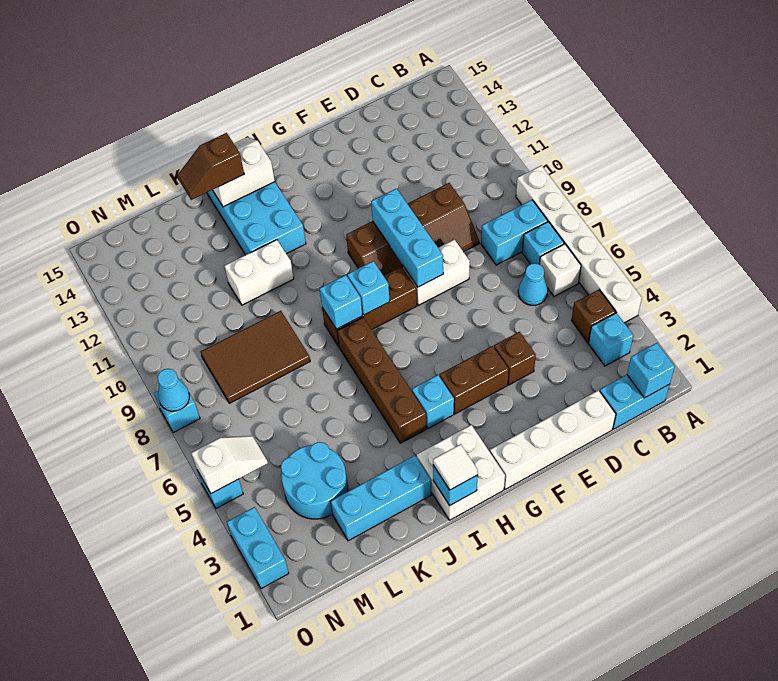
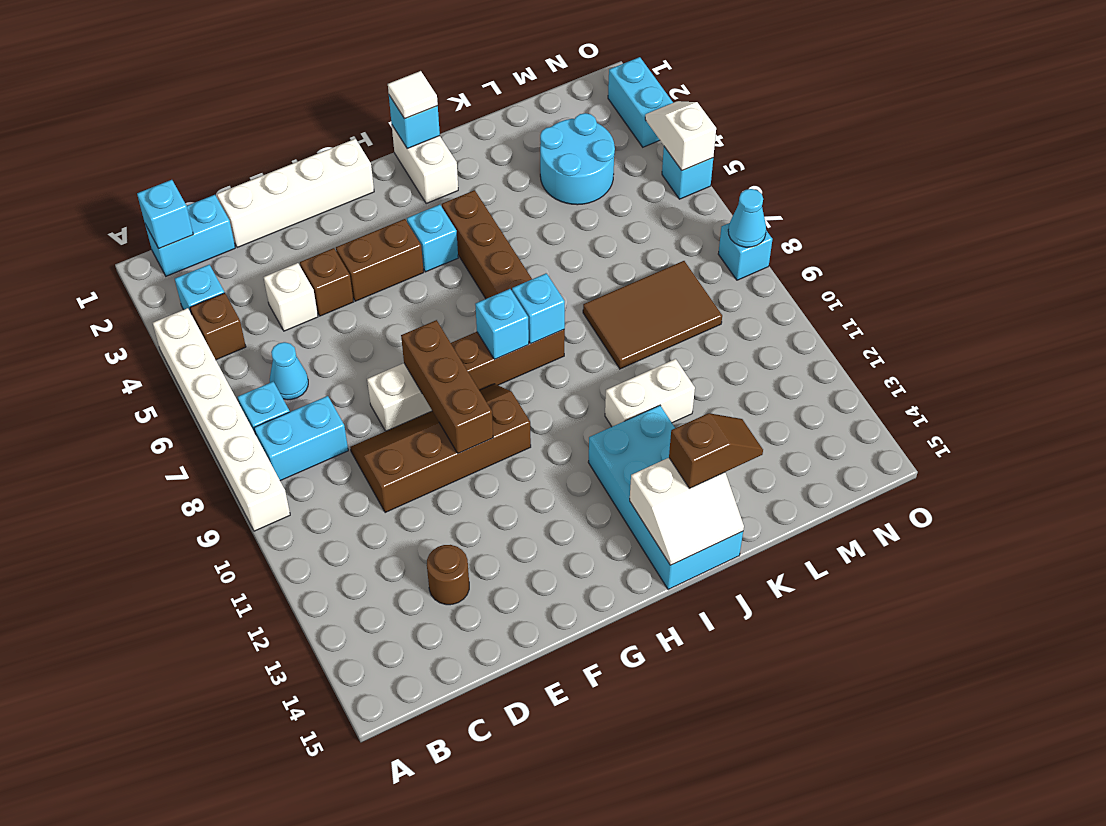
white brick B6 level 1 -> white brick D4 level 1
none -> brown round brick D13 level 1
cyan brick F8:F10 level 2 -> brown brick F8:F10 level 2
white brick H1:I2 level 1 -> white brick I1:I2 level 1
cyan brick J2:L2 level 1 -> none
white slope N5:O5 level 2 top O -> white slope O4:O5 level 2 top 5

